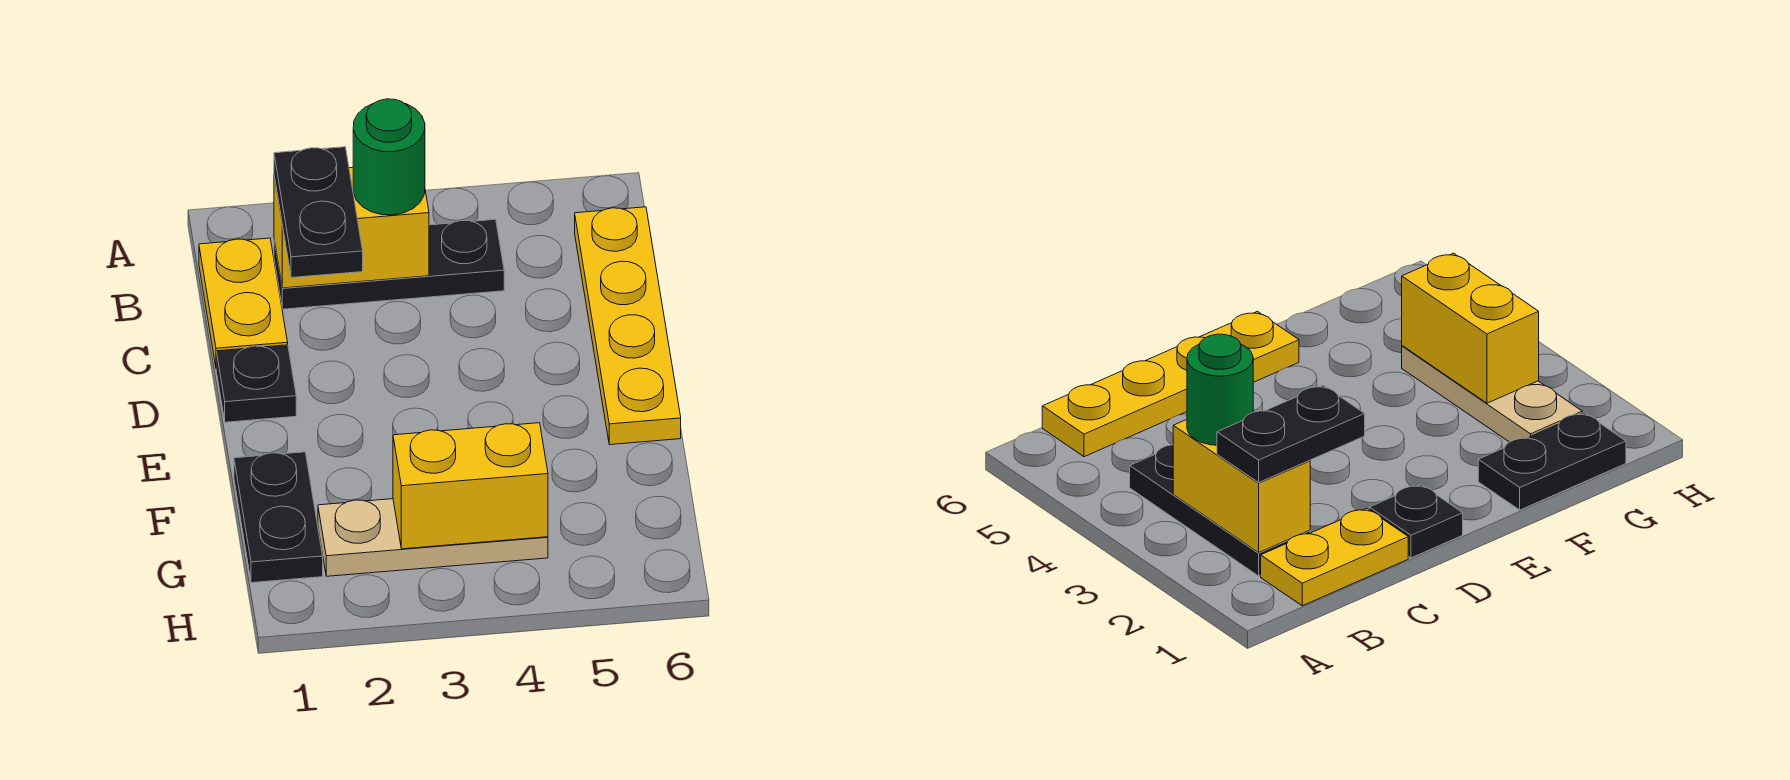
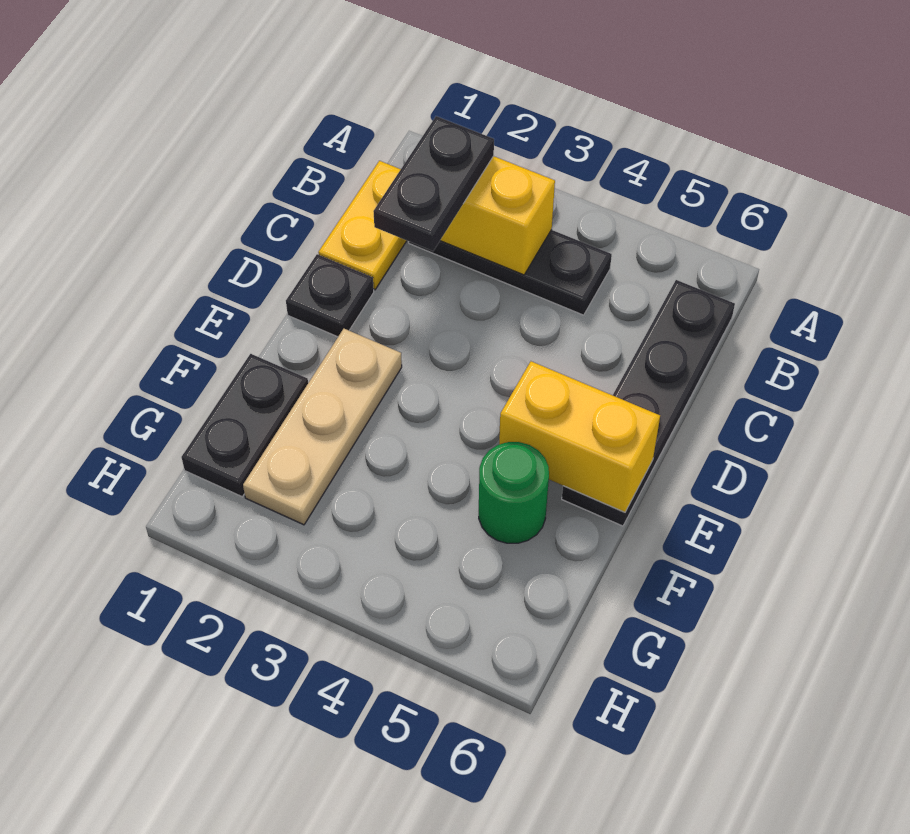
green round brick B3 level 3 -> green round brick F5 level 1
yellow plate B6:E6 level 1 -> black plate B6:E6 level 1
tan plate G2:G4 level 1 -> tan plate E2:G2 level 1
yellow brick G3:G4 level 2 -> yellow brick E5:E6 level 2

